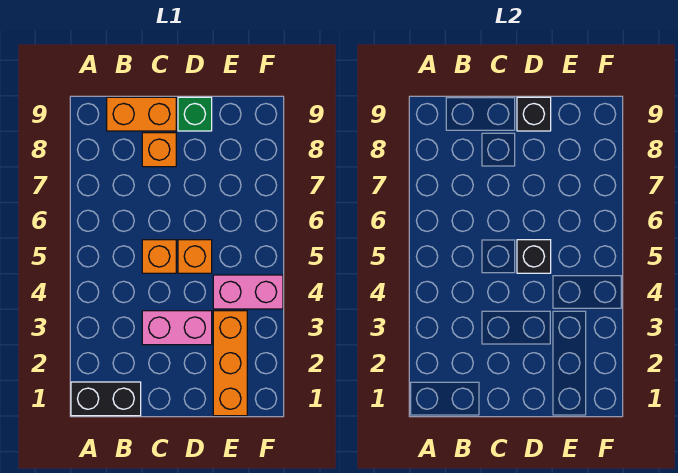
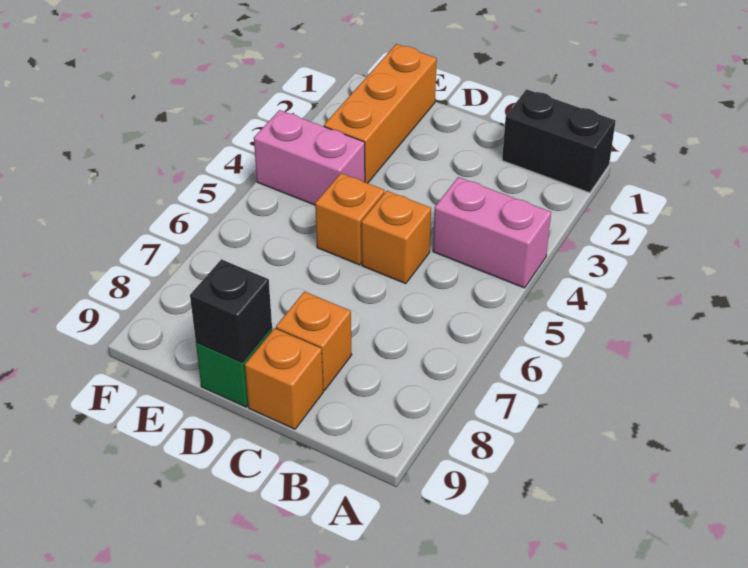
orange brick B9:C9 level 1 -> orange brick C9 level 1
pink brick C3:D3 level 1 -> pink brick A4:B4 level 1
black brick D5 level 2 -> none

